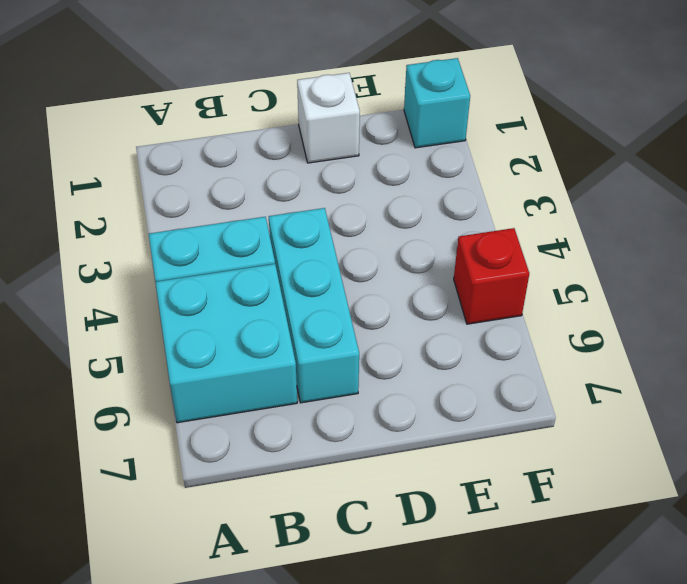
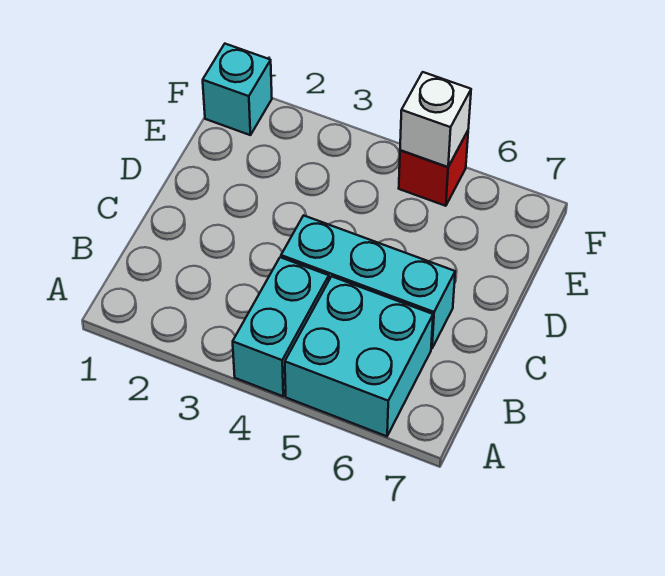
white brick D1 level 1 -> white brick F5 level 2

